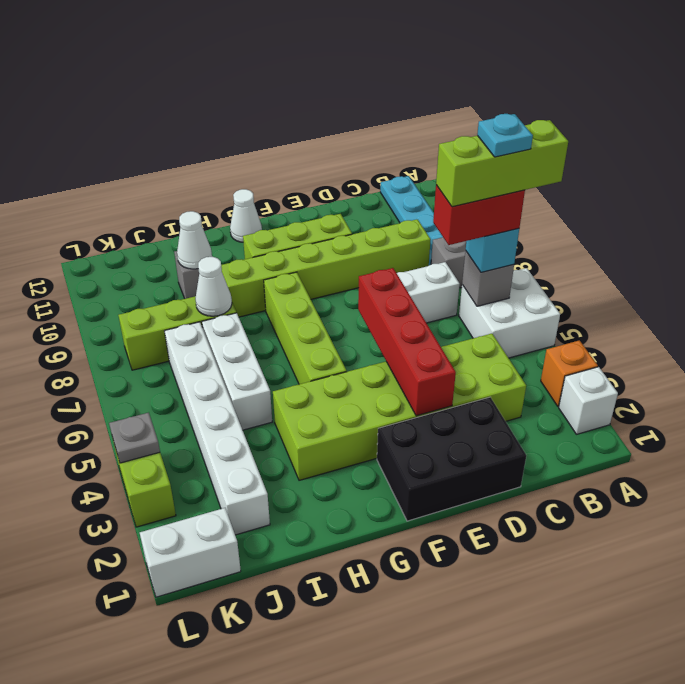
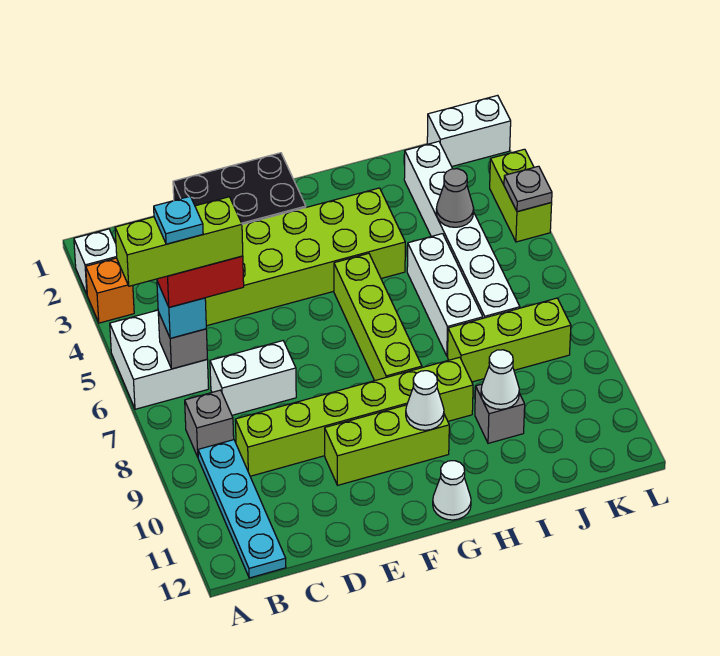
red brick E3:E6 level 2 -> none
white cone I8 level 2 -> white cone G10 level 2
none -> grey cone J4 level 2

